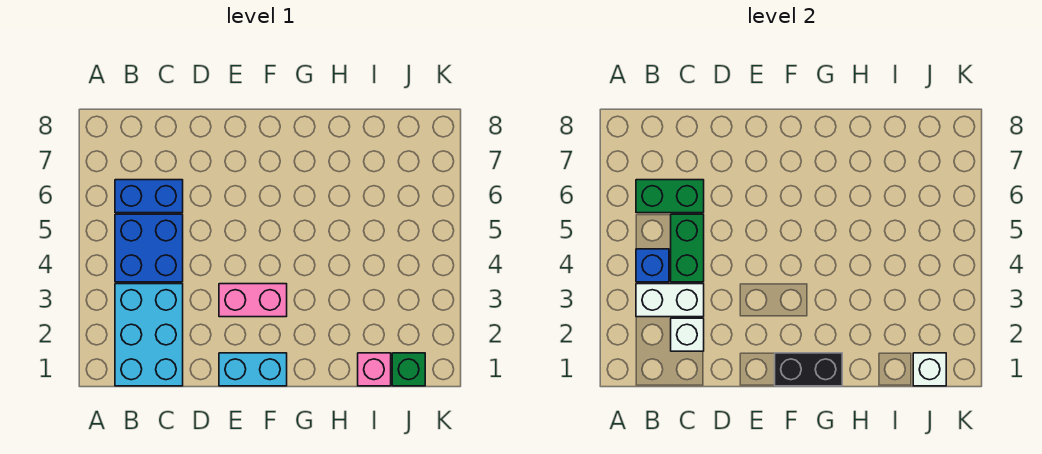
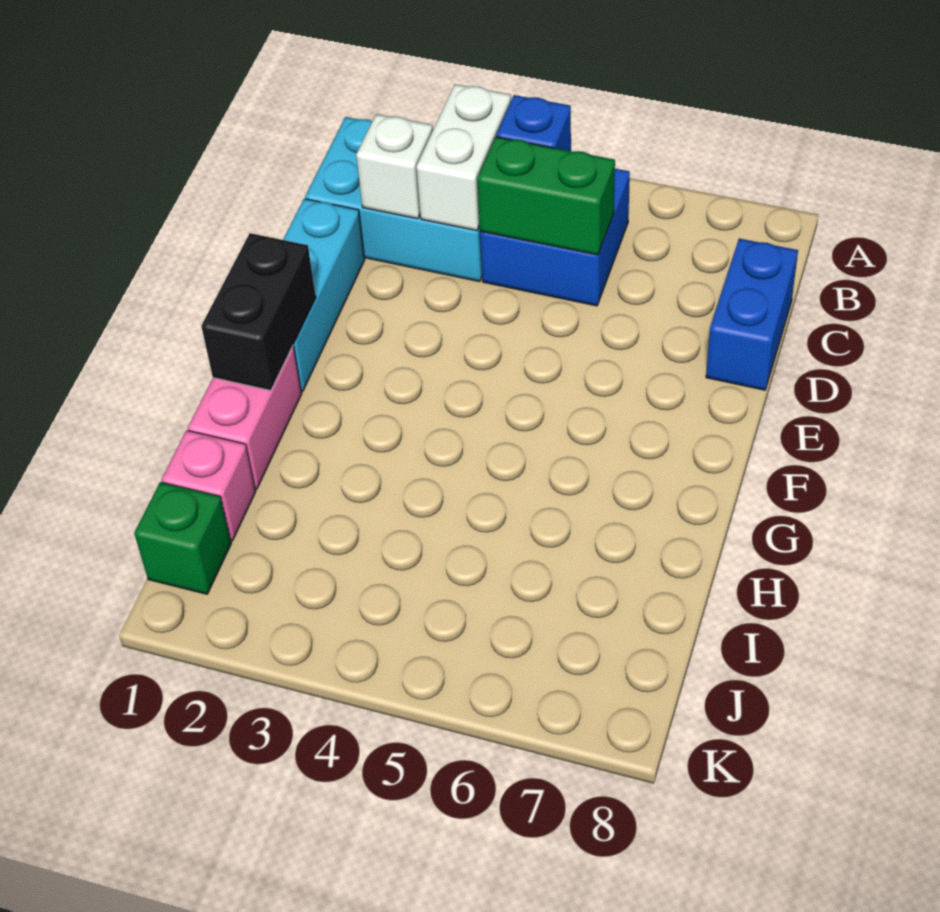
blue brick B6:C6 level 1 -> blue brick C8:D8 level 1
green brick B6:C6 level 2 -> none
cyan brick E1:F1 level 1 -> cyan brick D1:F1 level 1
pink brick E3:F3 level 1 -> pink brick G1:H1 level 1
white brick J1 level 2 -> none

